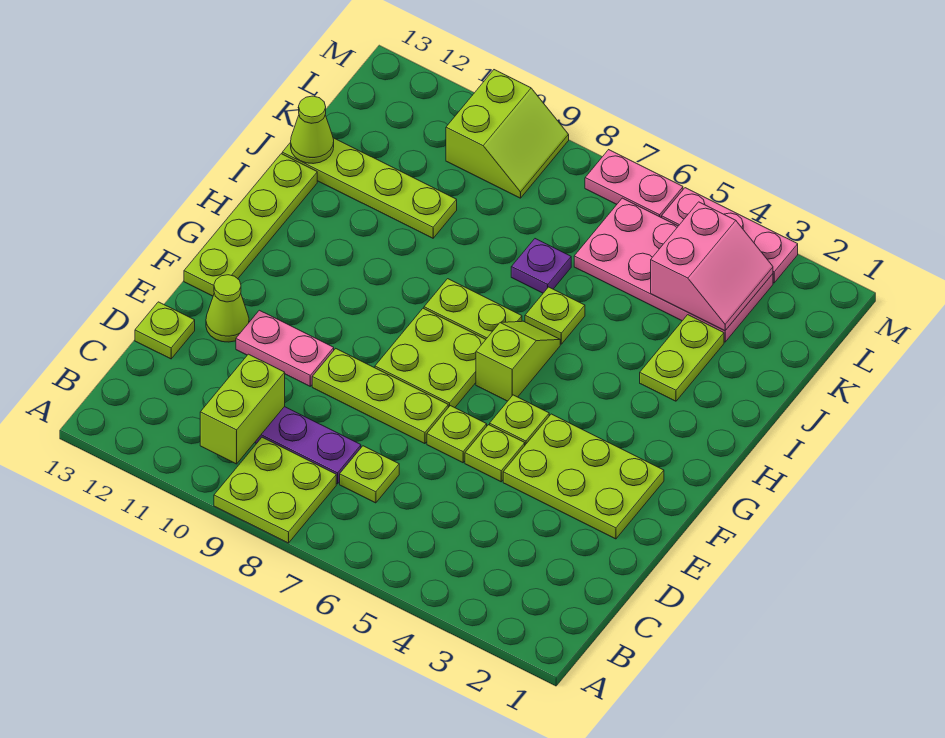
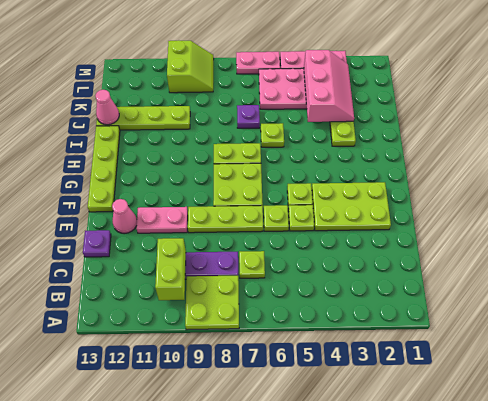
lime plate D13 level 1 -> purple plate D13 level 1
lime cone E12 level 1 -> pink cone E12 level 1
lime slope G6:H6 level 1 top G -> none
lime cone J13 level 2 -> pink cone J13 level 2
pink slope K3:L4 level 2 top 4 -> pink slope J3:L4 level 2 top 4

